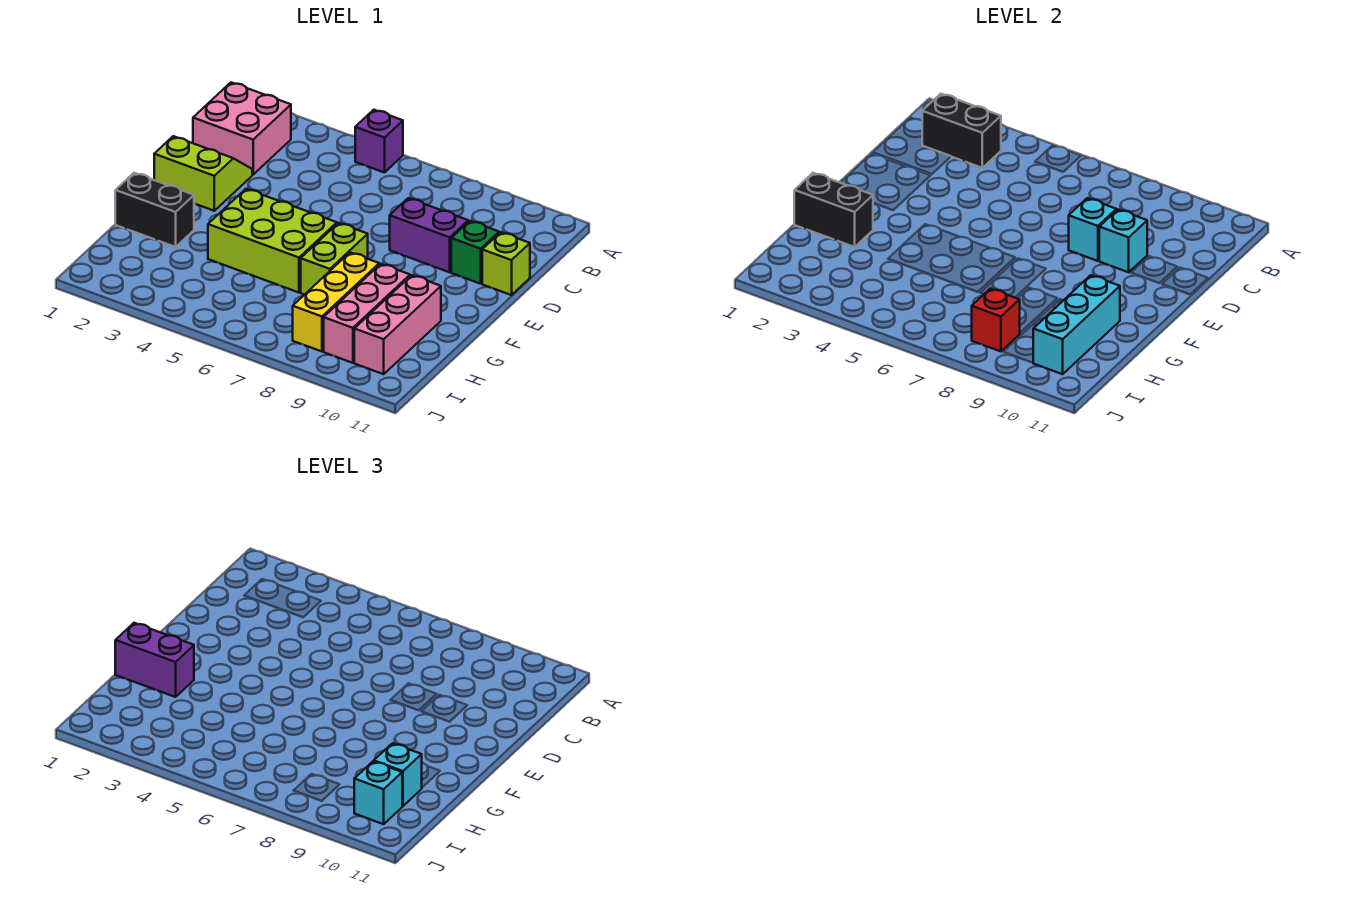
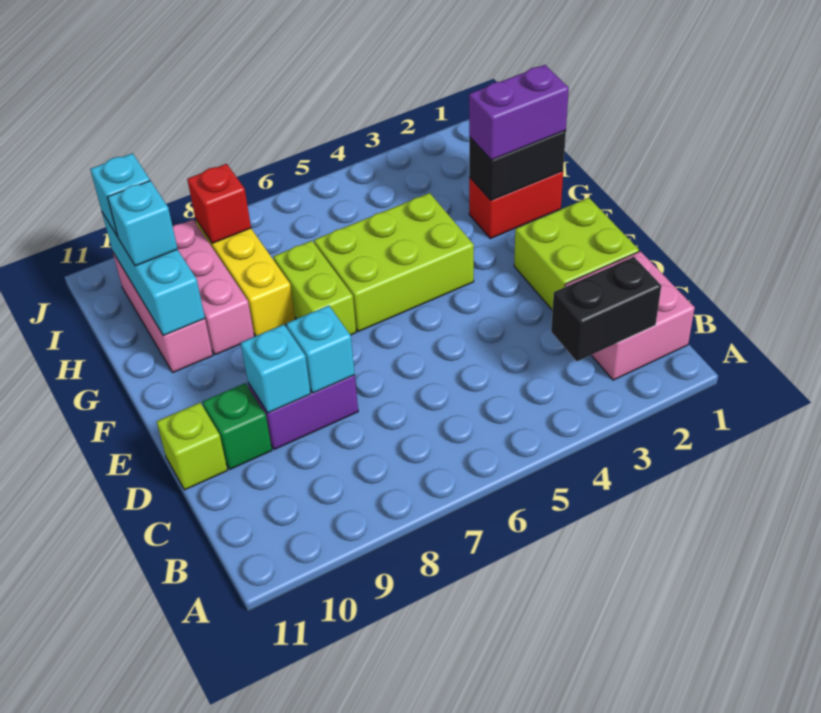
purple brick A5 level 1 -> none
lime slope D1:E2 level 1 top E -> lime brick D1:E2 level 1
black brick G1:G2 level 1 -> red brick G1:G2 level 1

